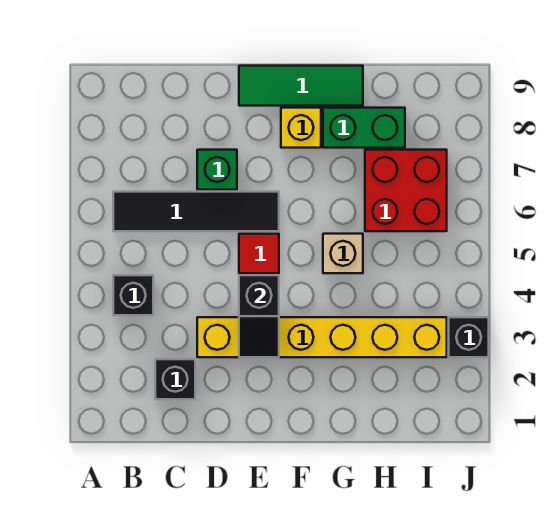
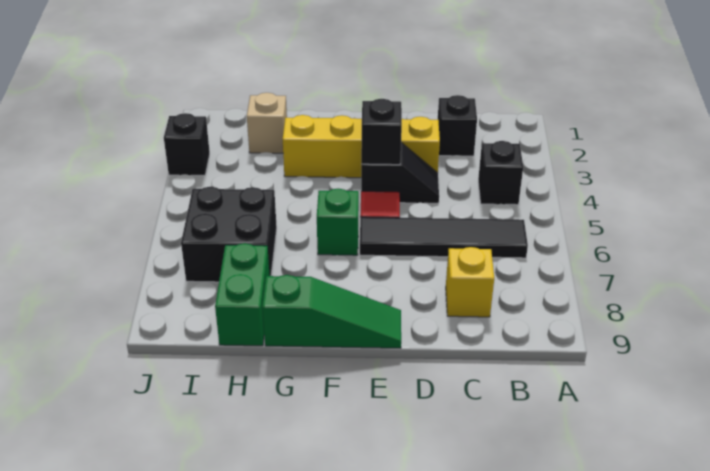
yellow brick D3:I3 level 1 -> yellow brick D3:G3 level 1
none -> black slope D4:E4 level 1 top E
green brick D7 level 1 -> green brick F6 level 1
green tile E9:G9 level 1 -> green slope E9:G9 level 1 top G
yellow brick F8 level 1 -> yellow brick C8 level 1
tan brick G5 level 1 -> tan brick H2 level 1
green brick G8:H8 level 1 -> green brick H8:H9 level 1
red brick H6:I7 level 1 -> black brick H6:I7 level 1

